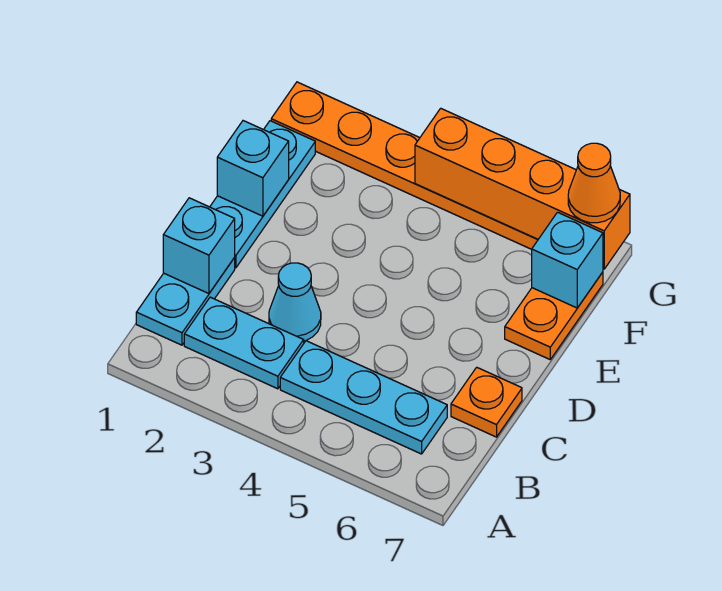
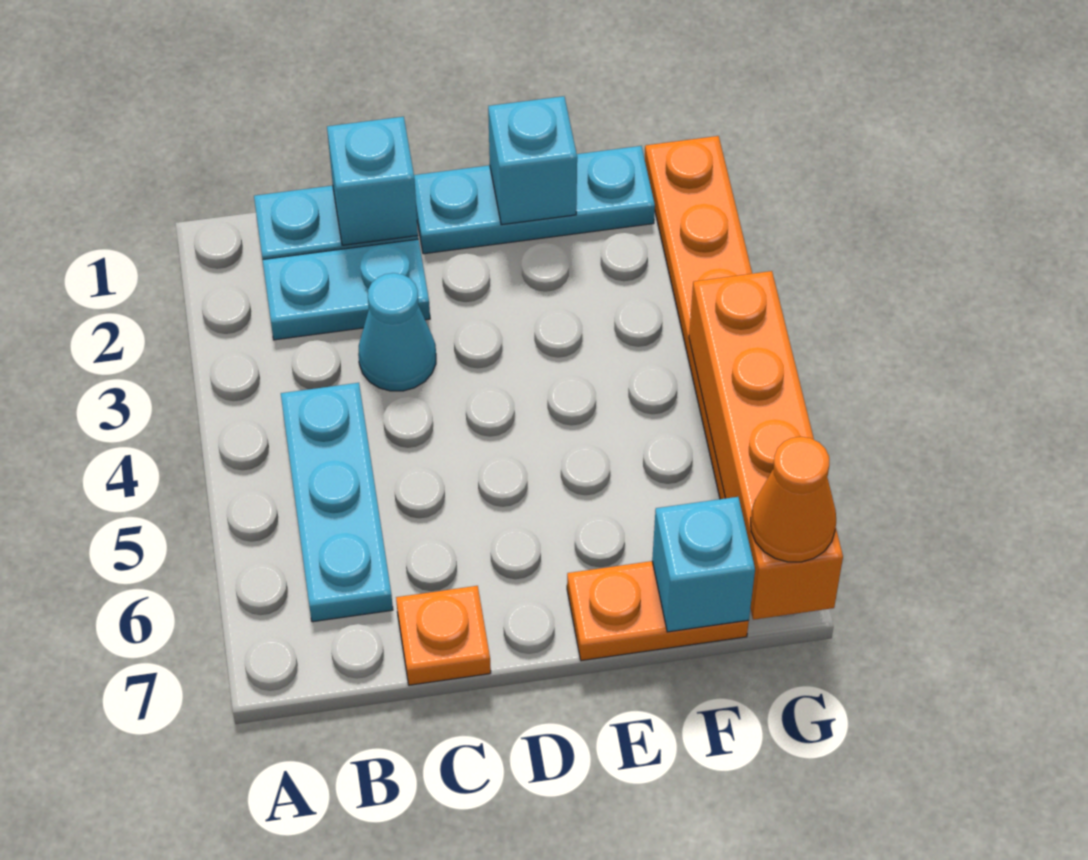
cyan plate B2:B3 level 1 -> cyan plate B2:C2 level 1

